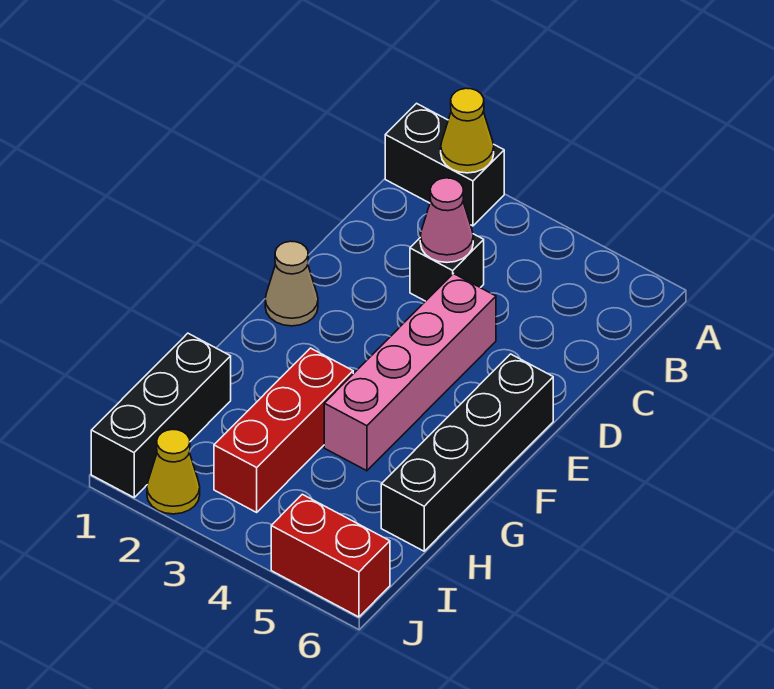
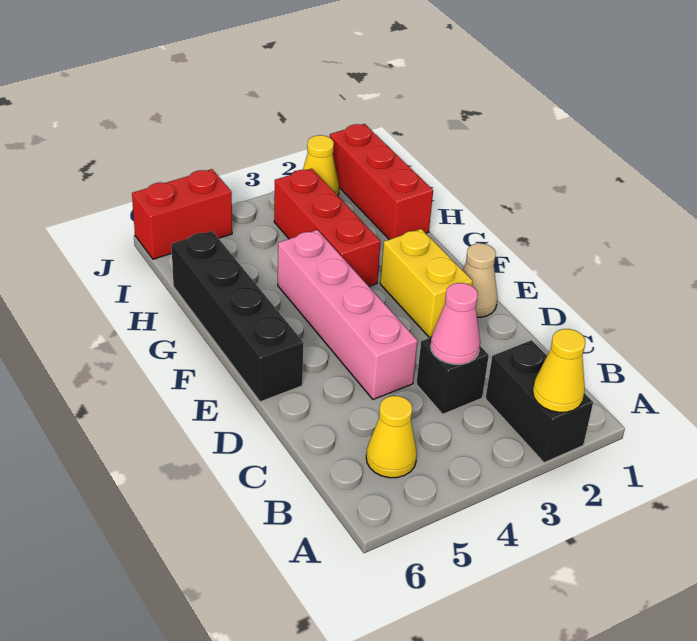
black brick A1:A2 level 1 -> black brick A2:B2 level 1
none -> yellow cone B5 level 1
none -> yellow brick E2:F2 level 1
black brick H1:J1 level 1 -> red brick H1:J1 level 1

